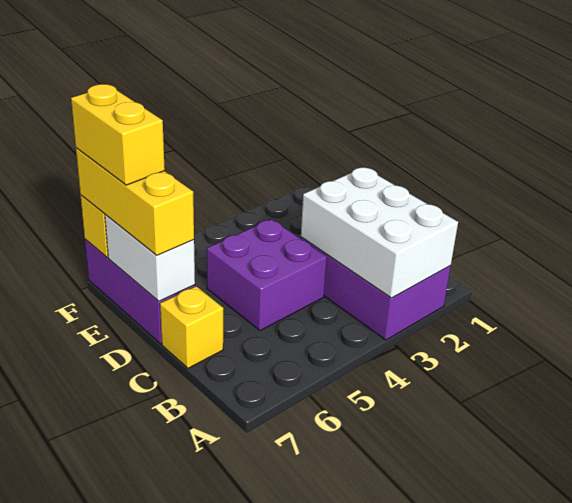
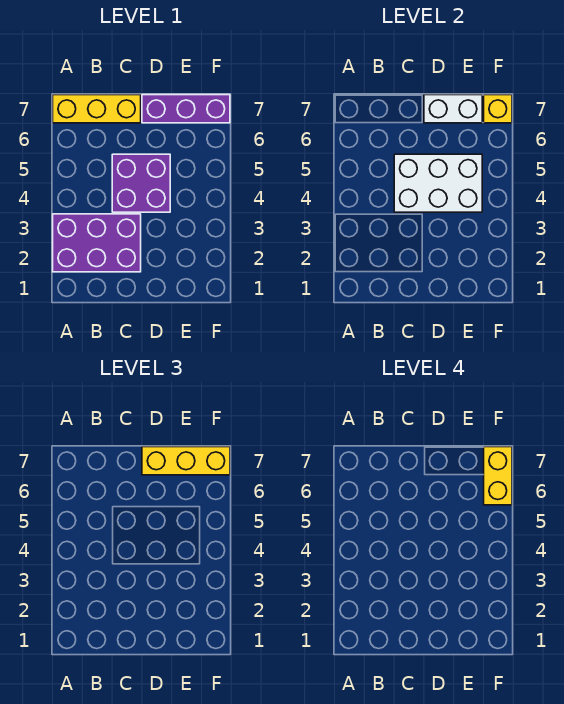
white brick A2:C3 level 2 -> white brick C4:E5 level 2
yellow brick C7 level 1 -> yellow brick A7:C7 level 1
yellow brick E7:F7 level 4 -> yellow brick F6:F7 level 4

